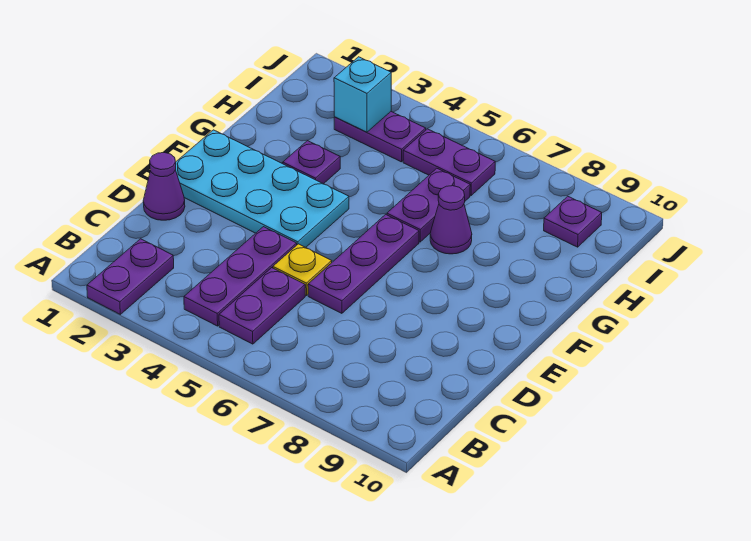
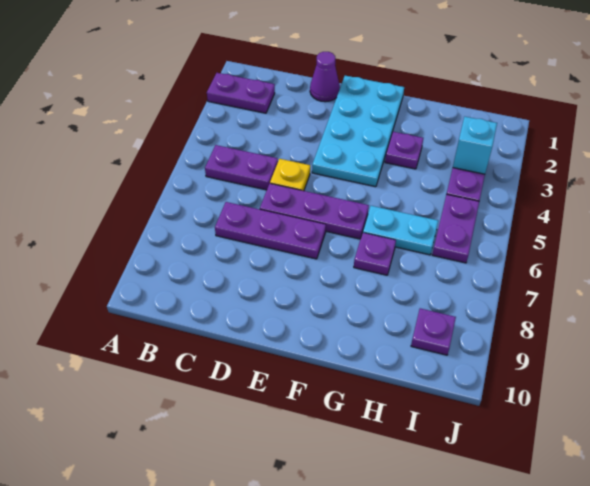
purple plate B4:D4 level 1 -> purple plate C7:E7 level 1
purple plate G6:H6 level 1 -> cyan plate G6:H6 level 1
purple cone G7 level 1 -> purple plate G7 level 1

